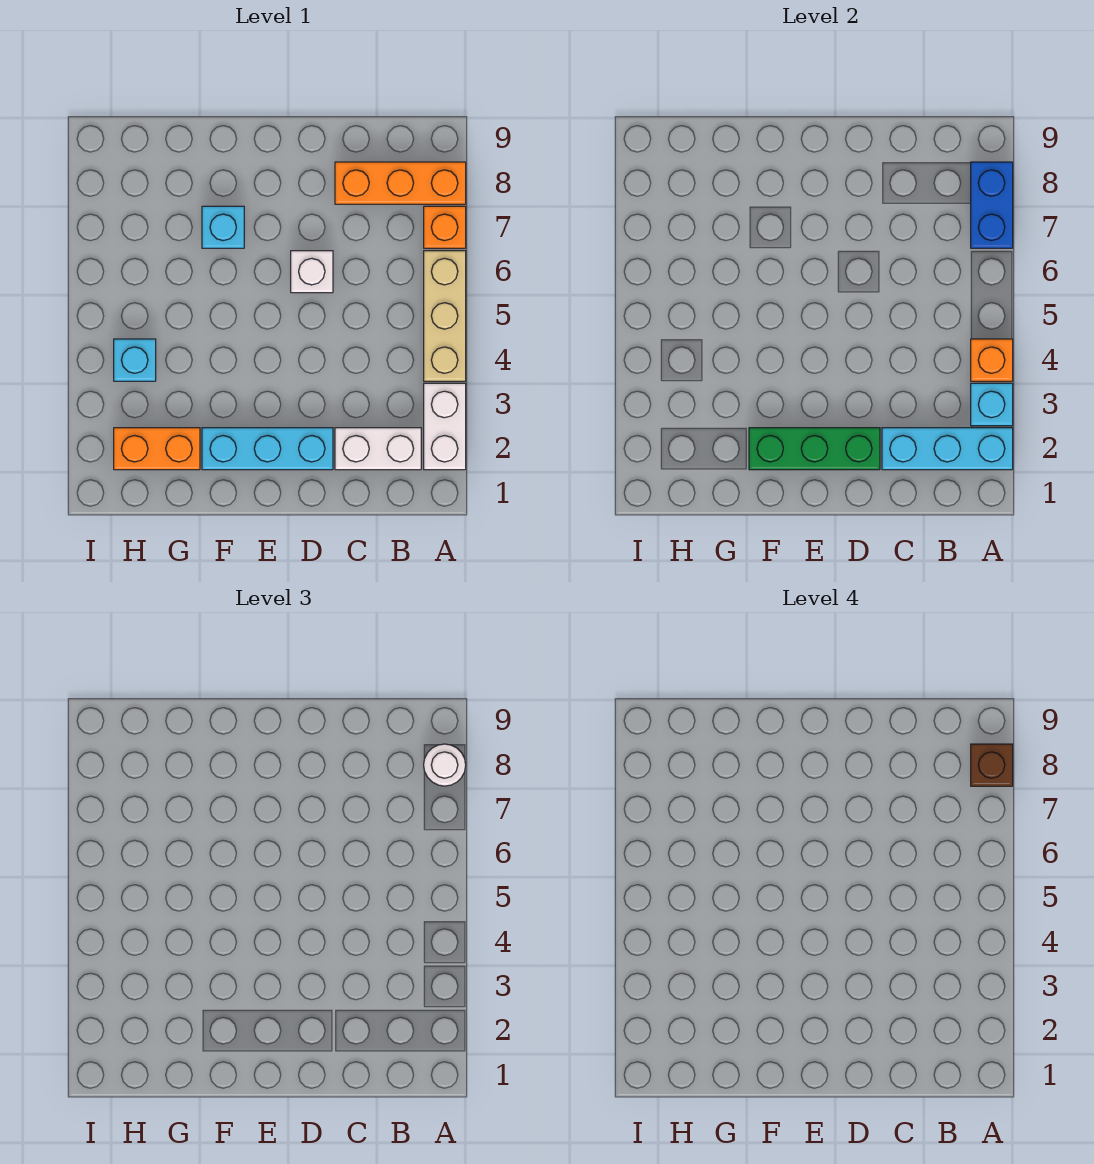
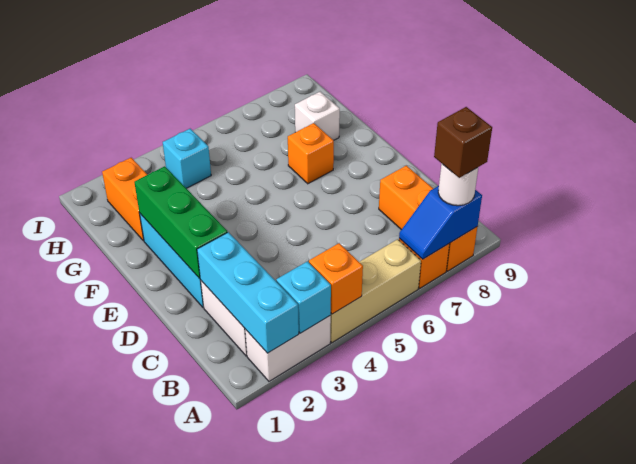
blue brick A7:A8 level 2 -> blue slope A7:A8 level 2 top 8
white brick D6 level 1 -> white brick G8 level 1
cyan brick F7 level 1 -> orange brick F7 level 1

